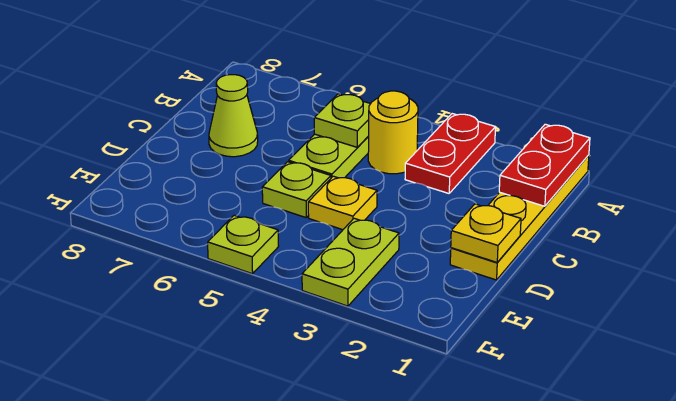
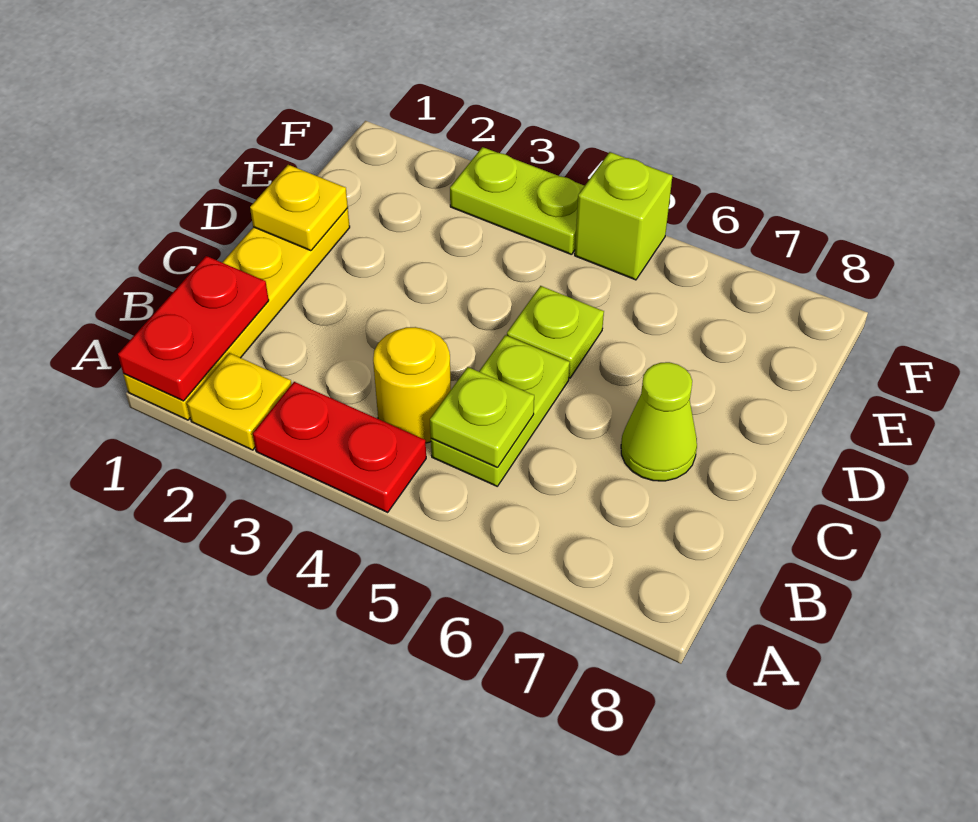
red plate A3:B3 level 1 -> red plate A3:A4 level 1
yellow plate D4 level 1 -> yellow plate A2 level 1
lime plate E3:F3 level 1 -> lime plate F3:F4 level 1
lime plate F5 level 1 -> lime brick F5 level 1

